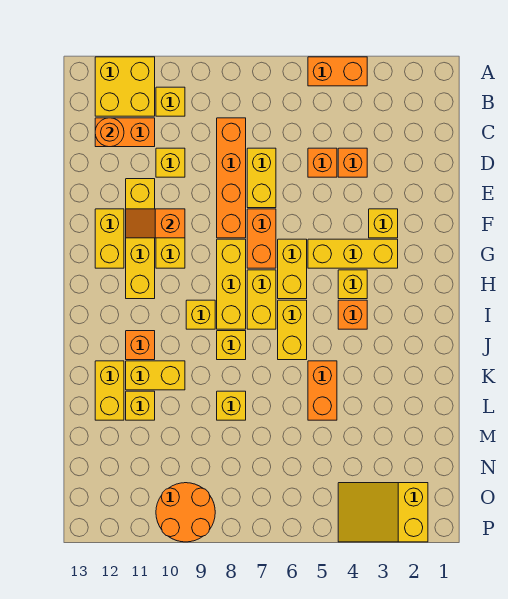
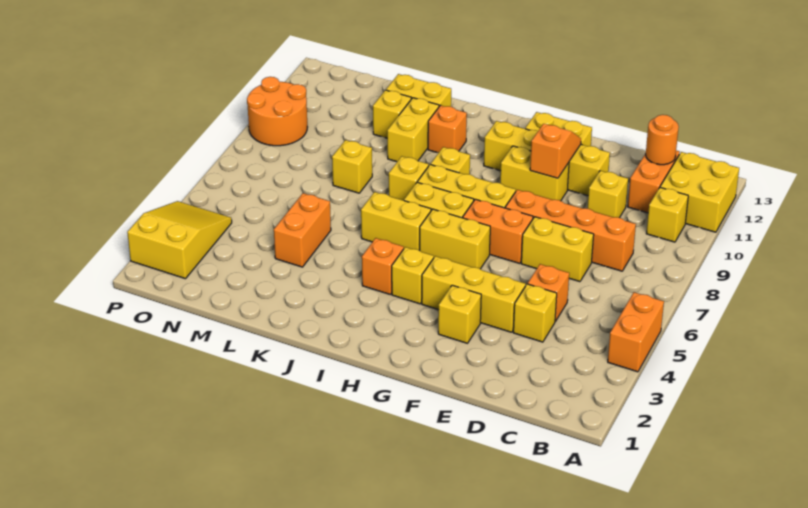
orange brick D4 level 1 -> yellow brick D4 level 1
yellow brick G3:G5 level 1 -> yellow brick E4:G4 level 1
orange brick K5:L5 level 1 -> orange brick L4:L5 level 1

